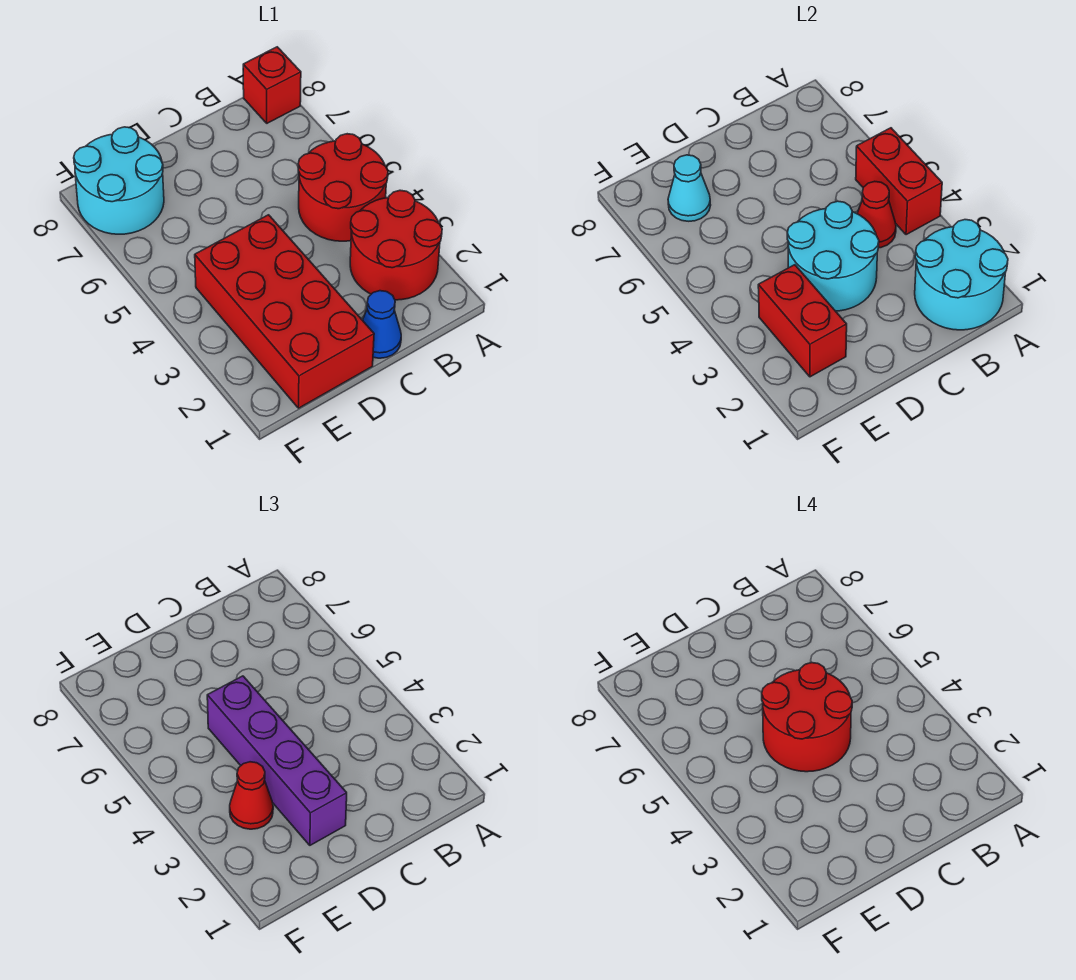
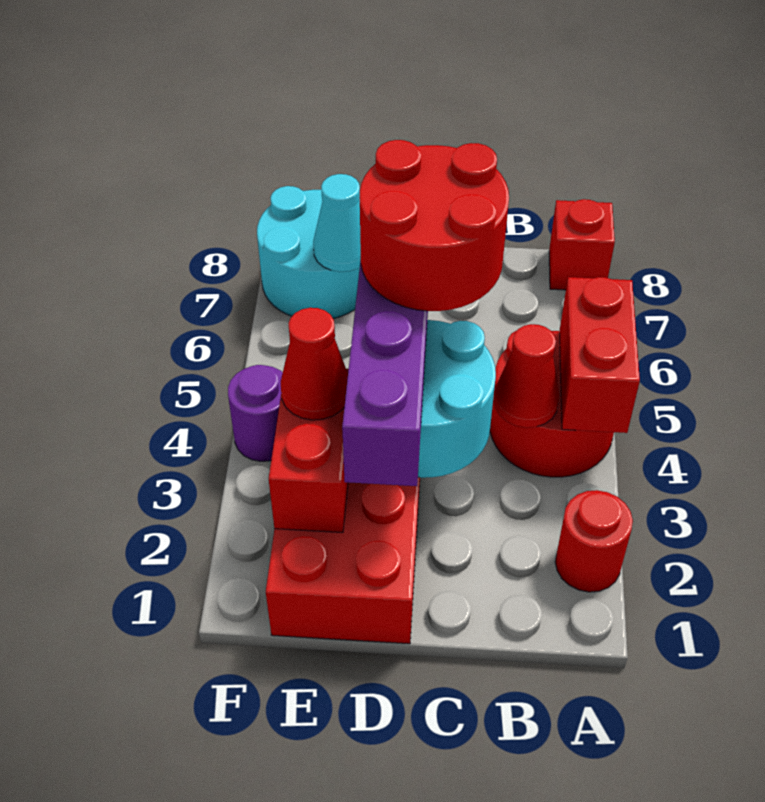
cyan round brick A1:B2 level 2 -> none
red round brick A2:B3 level 1 -> red round brick A2 level 1
blue cone C1 level 1 -> none
none -> purple round brick F4 level 1

